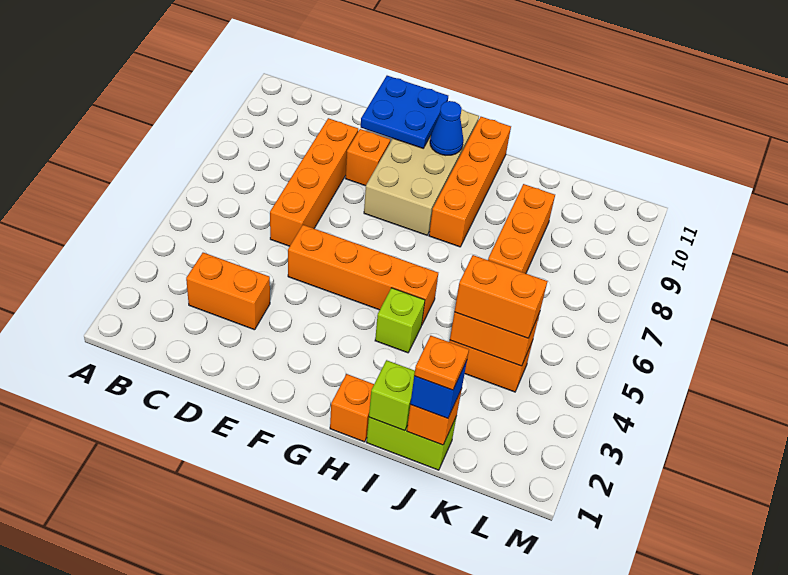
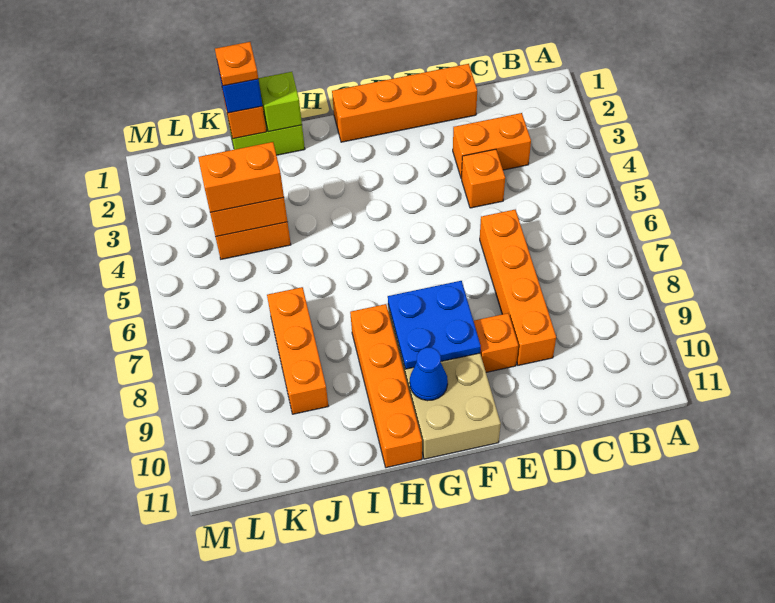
orange brick E5:H5 level 1 -> orange brick D1:G1 level 1
blue plate E10:F11 level 2 -> blue plate F8:G9 level 2
orange brick H1 level 1 -> orange brick D4 level 1
lime brick H4 level 1 -> none

